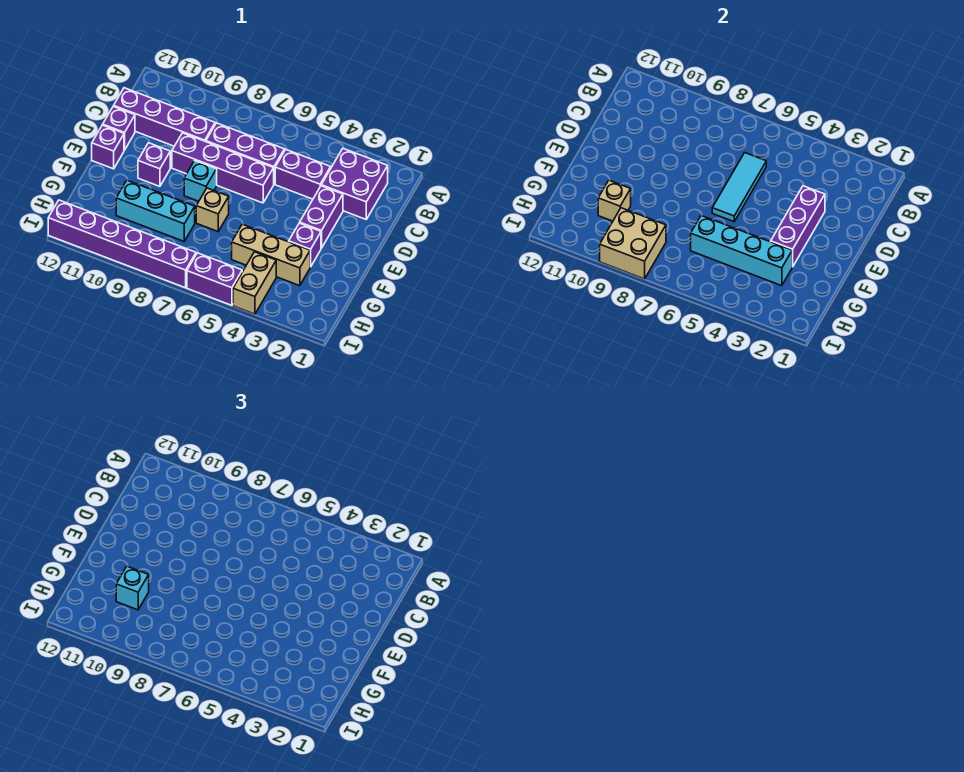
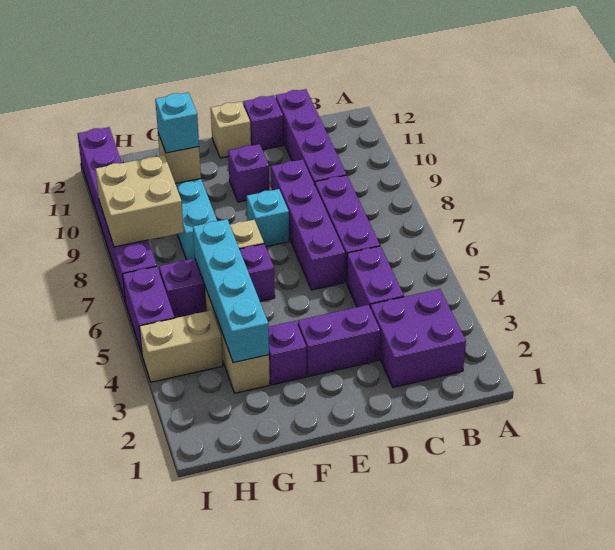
cyan tile C6:E6 level 2 -> none
purple brick D3:F3 level 2 -> purple brick F6:H6 level 1
purple brick E12 level 1 -> tan brick E12 level 1

